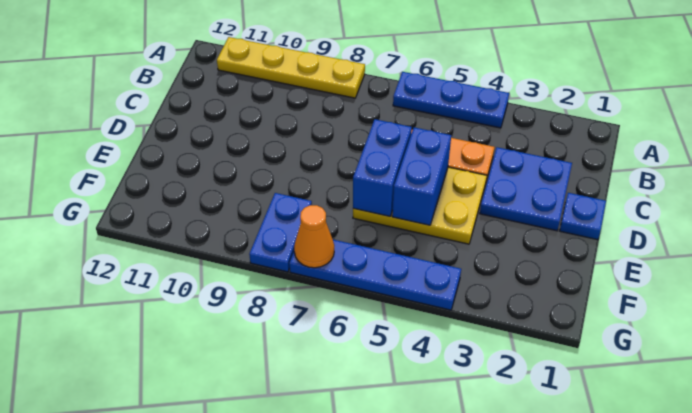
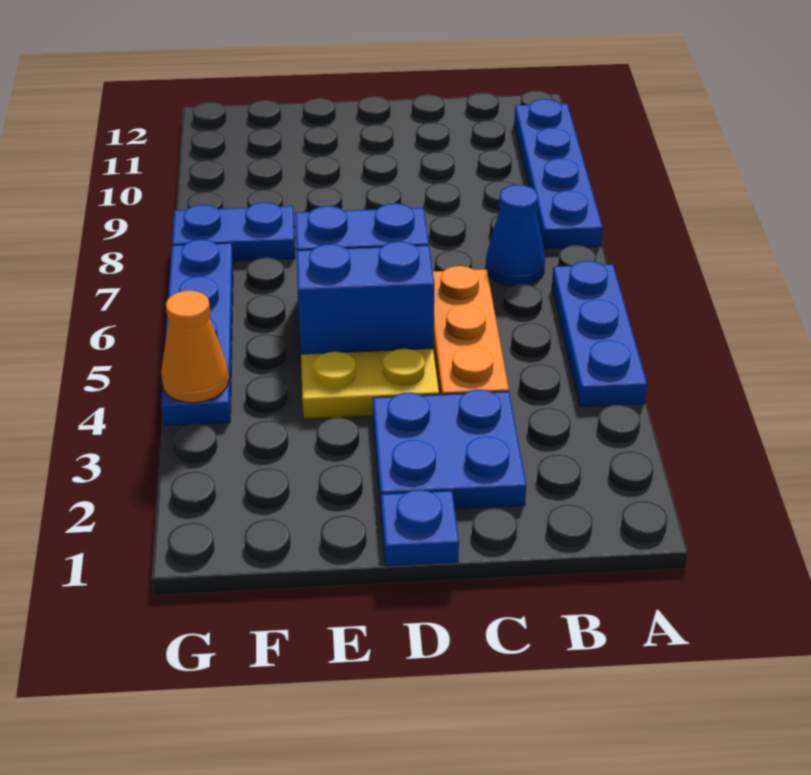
yellow plate A8:A11 level 1 -> blue plate A8:A11 level 1
none -> blue cone B7 level 1
orange cone G7 level 2 -> orange cone G4 level 2

